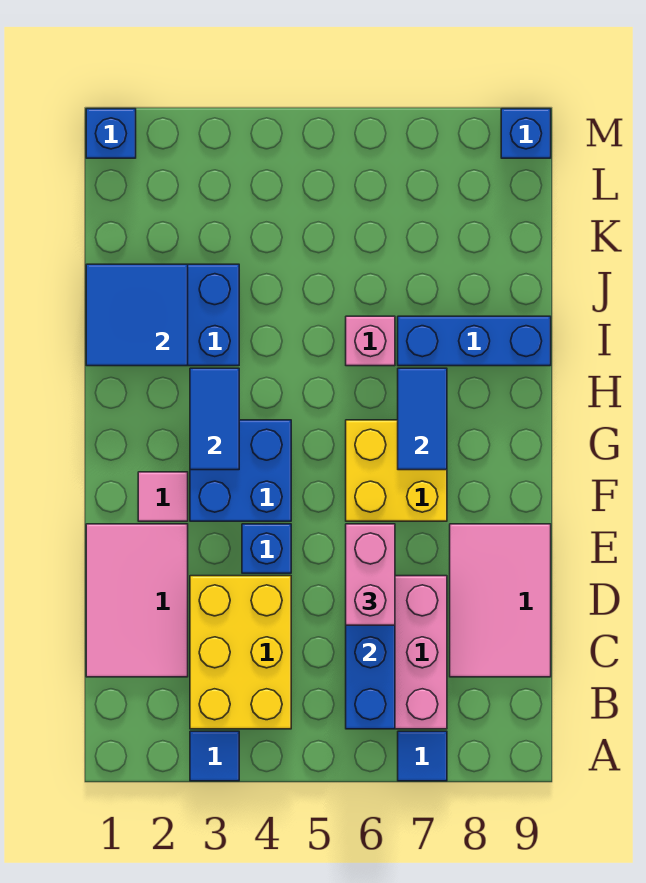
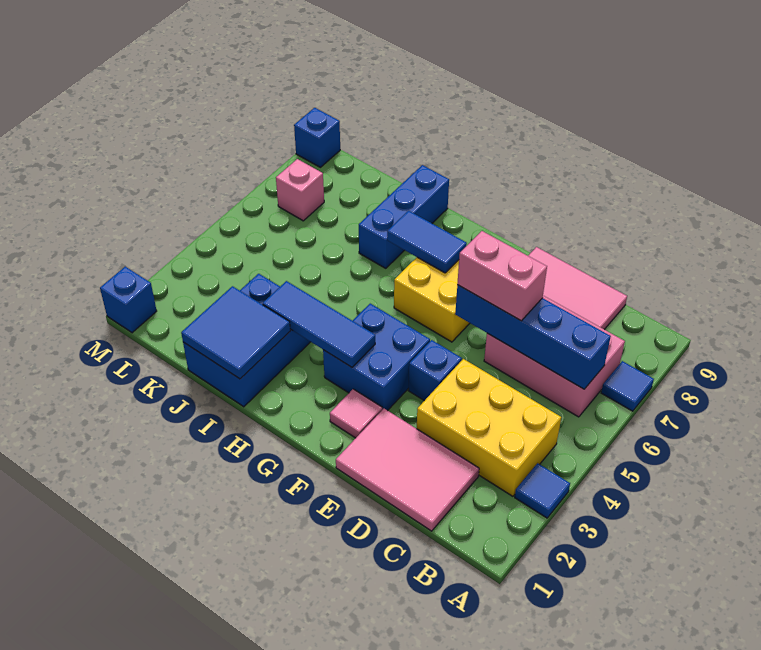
blue tile G3:H3 level 2 -> blue tile G3:I3 level 2
pink brick I6 level 1 -> pink brick L7 level 1

